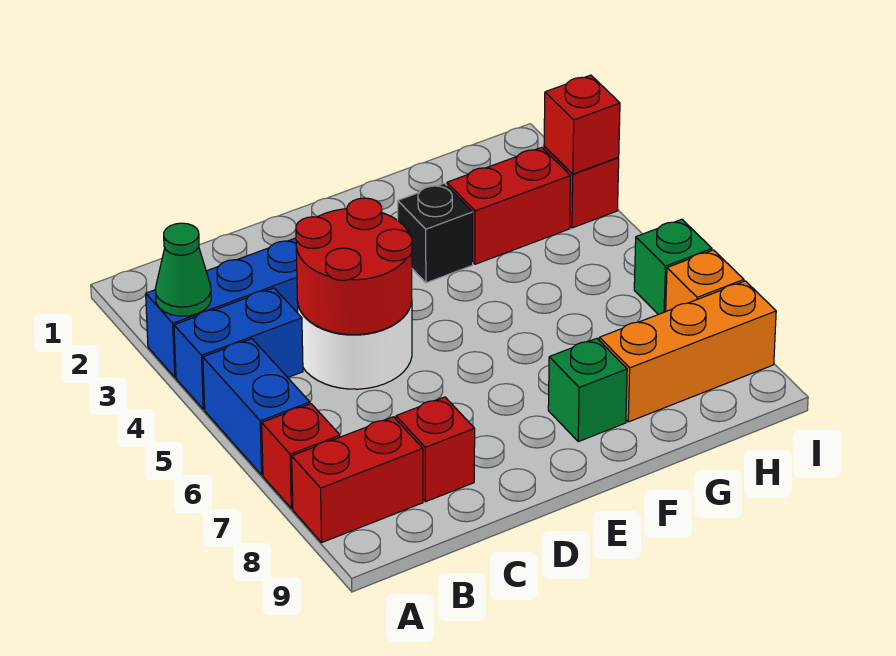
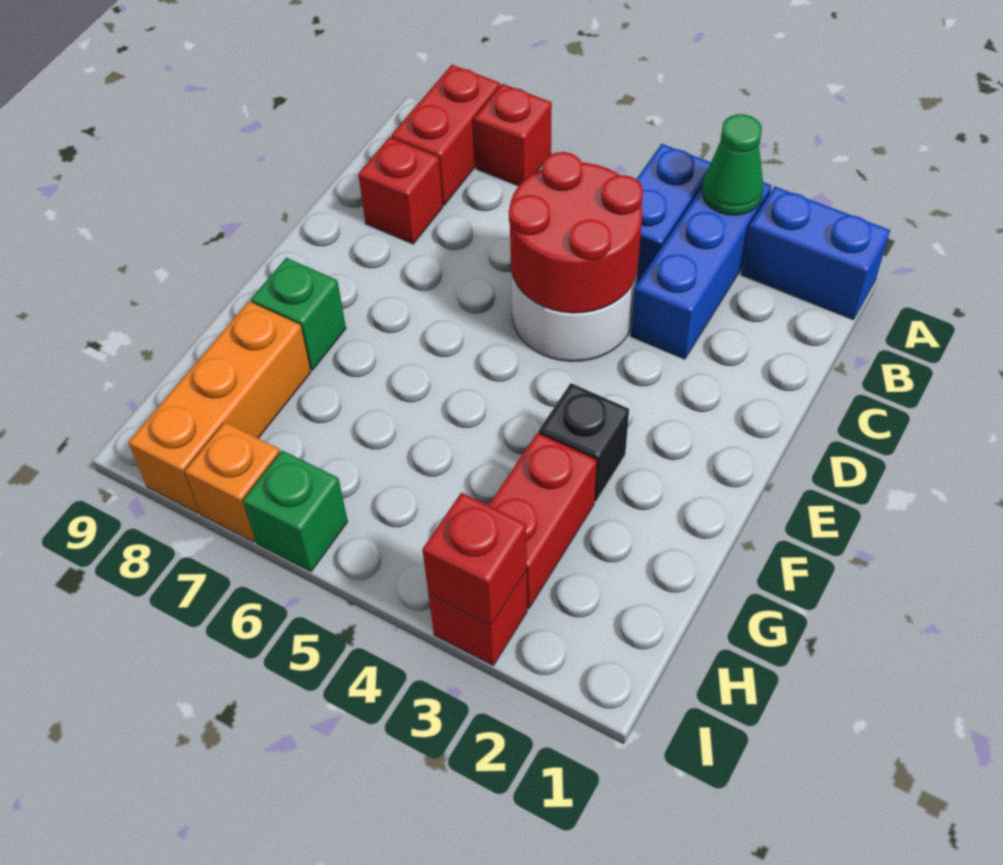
blue brick A5:A6 level 1 -> blue brick A1:A2 level 1

